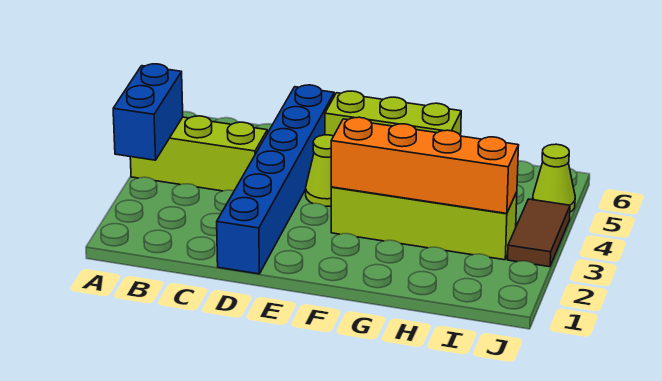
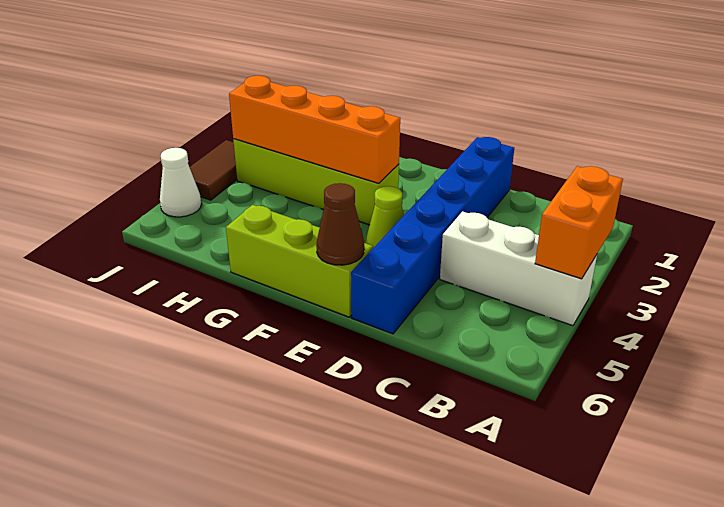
blue brick A3:A4 level 2 -> orange brick A3:A4 level 2
lime brick A4:C4 level 1 -> white brick A4:C4 level 1
none -> brown cone E6 level 2
lime cone J5 level 1 -> white cone J5 level 1

